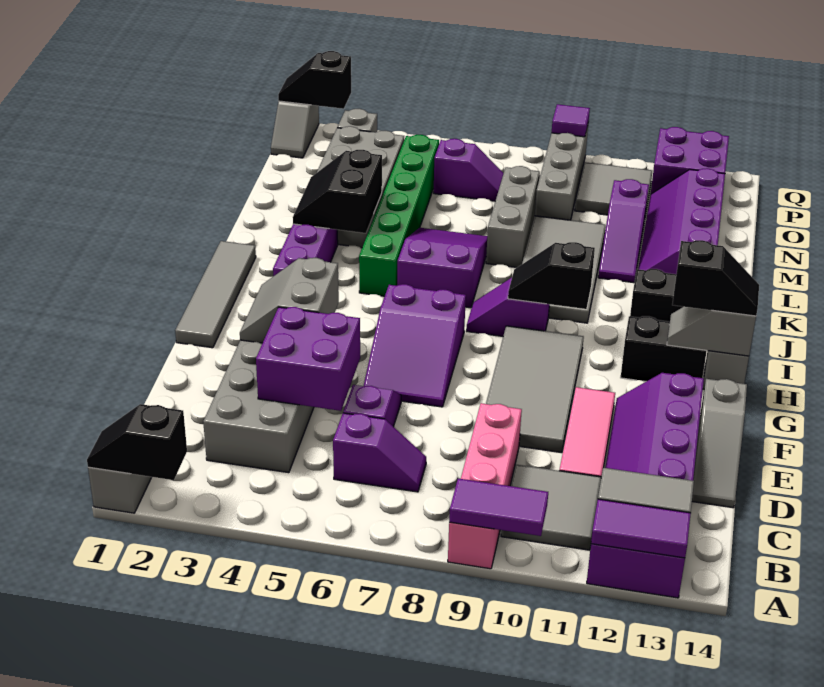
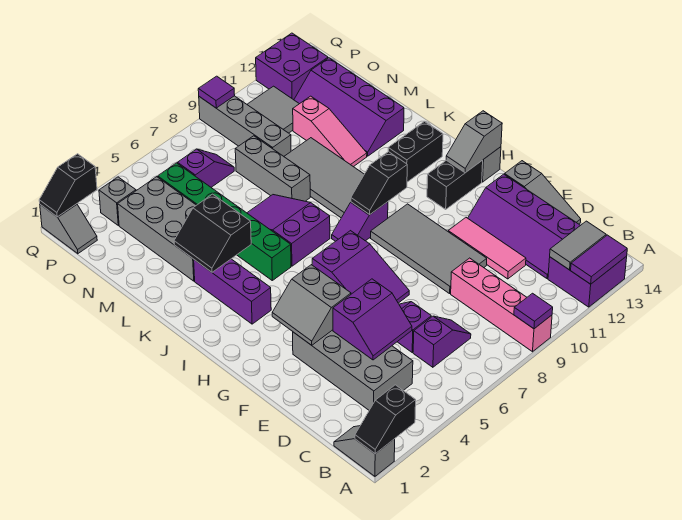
purple tile A9:A10 level 2 -> purple tile A9 level 2
grey tile B10:C11 level 1 -> none
purple brick D4:E5 level 2 -> purple slope D4:E5 level 2 top E
grey tile G1:J1 level 1 -> none
black slope H13:H14 level 3 top 13 -> none
purple slope L11:N11 level 1 top N -> pink slope L11:N11 level 1 top N

